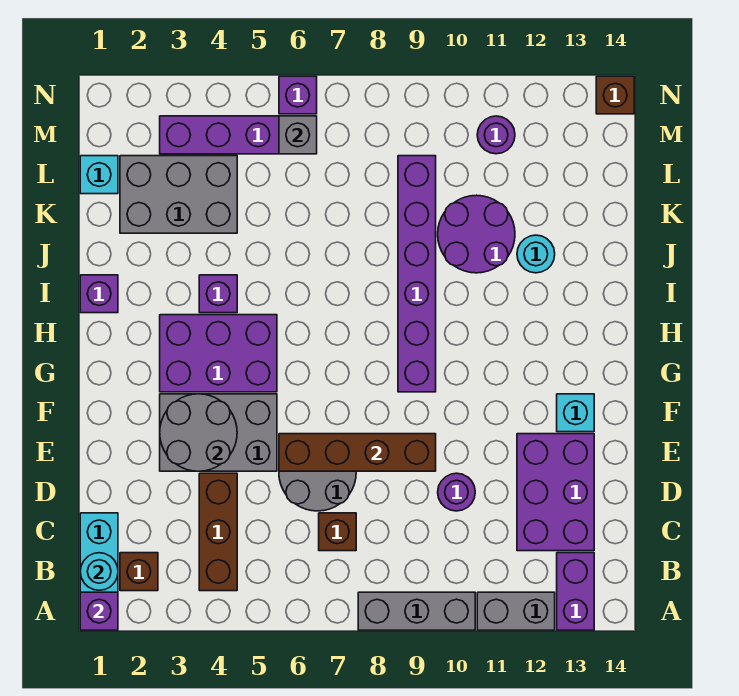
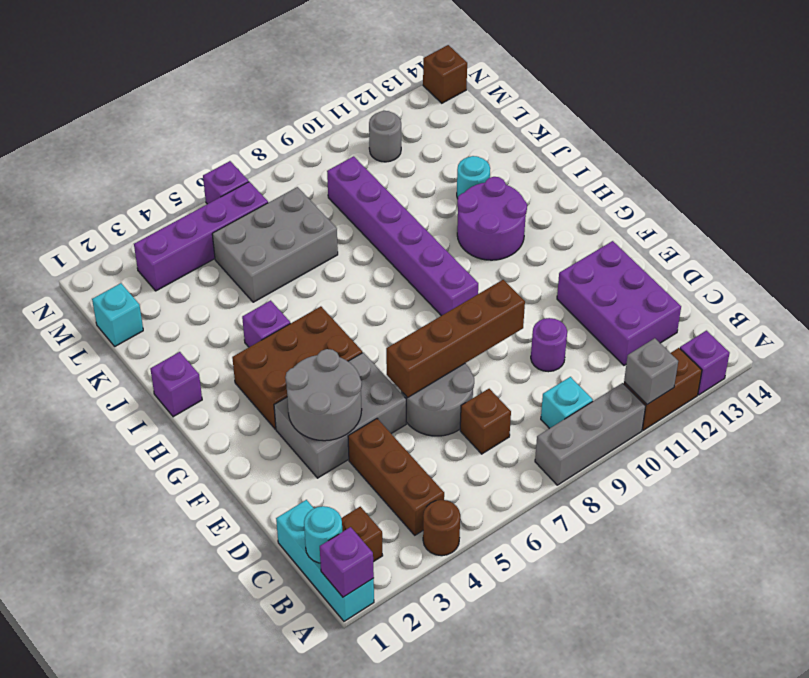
none -> brown round brick A4 level 1
grey brick A11:A12 level 1 -> brown brick A11:A12 level 1
purple brick A13:B13 level 1 -> purple brick A13 level 1
cyan brick F13 level 1 -> cyan brick B9 level 1
purple brick G3:H5 level 1 -> brown brick G3:H5 level 1
purple round brick J10:K11 level 1 -> purple round brick H11:I12 level 1
grey brick K2:L4 level 1 -> grey brick K5:L7 level 1
grey brick M6 level 2 -> grey brick A11 level 2
purple round brick M11 level 1 -> grey round brick M11 level 1

